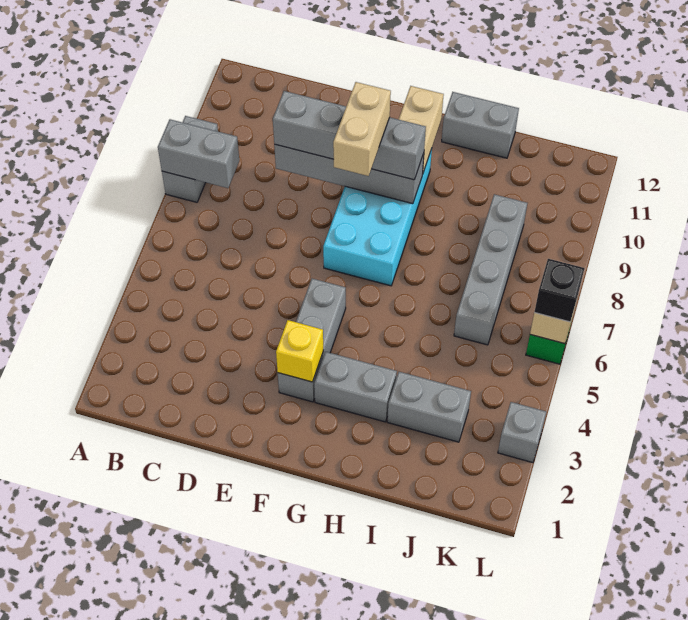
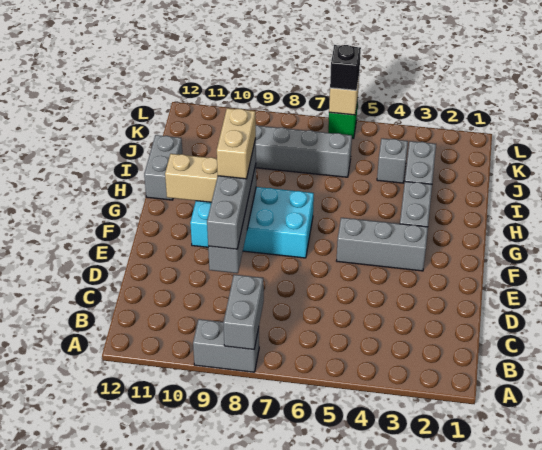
yellow brick F3 level 2 -> none
tan brick F8:F9 level 4 -> tan brick F9:G9 level 4
grey brick L3 level 1 -> grey brick J4 level 1

